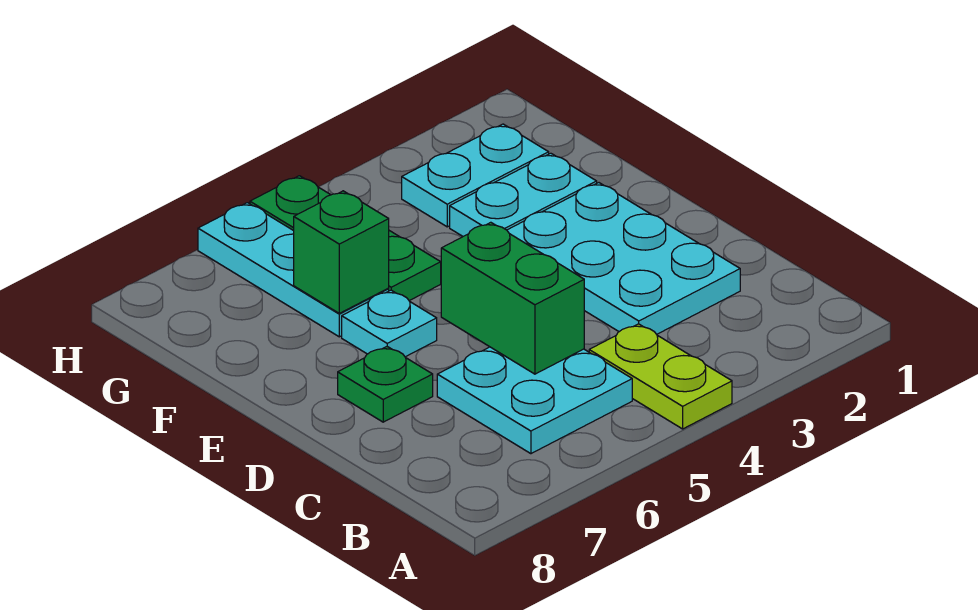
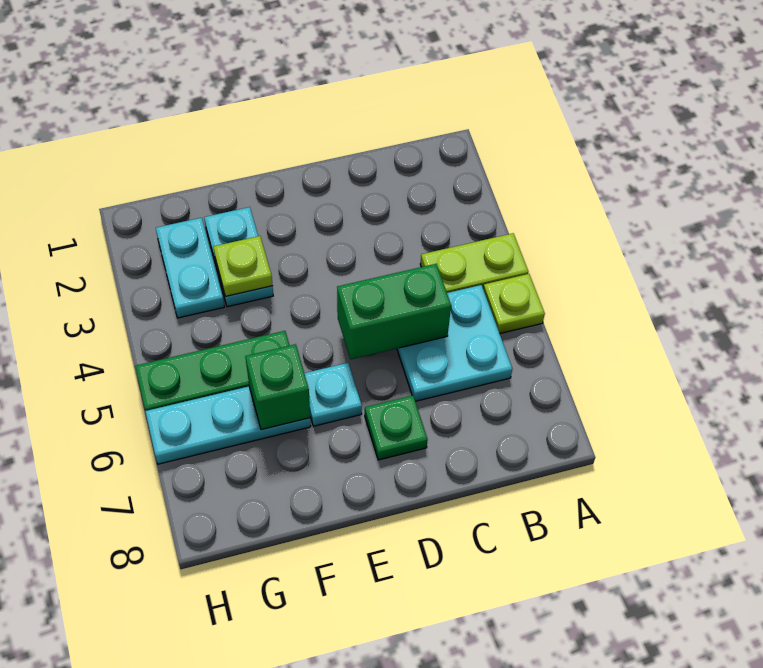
none -> lime plate A5 level 1
cyan plate C2:E3 level 1 -> none
none -> lime plate F3 level 2

